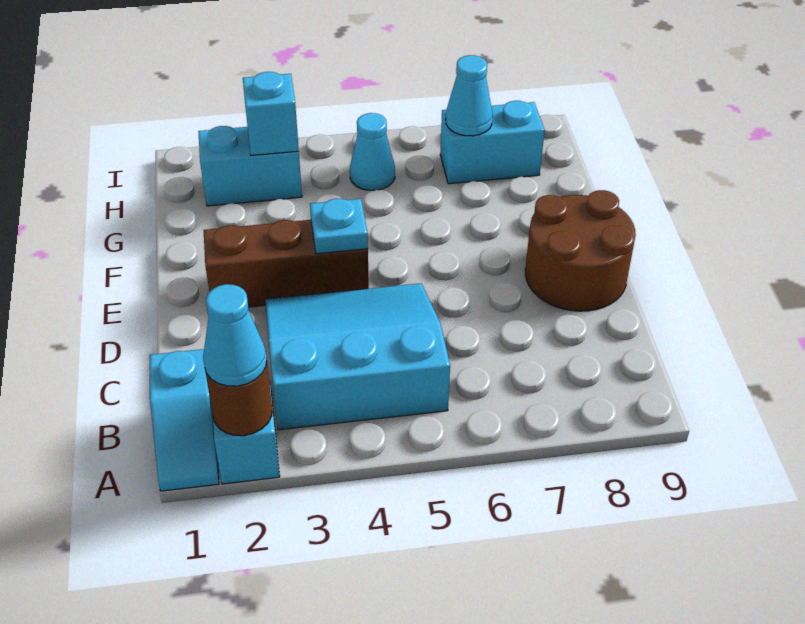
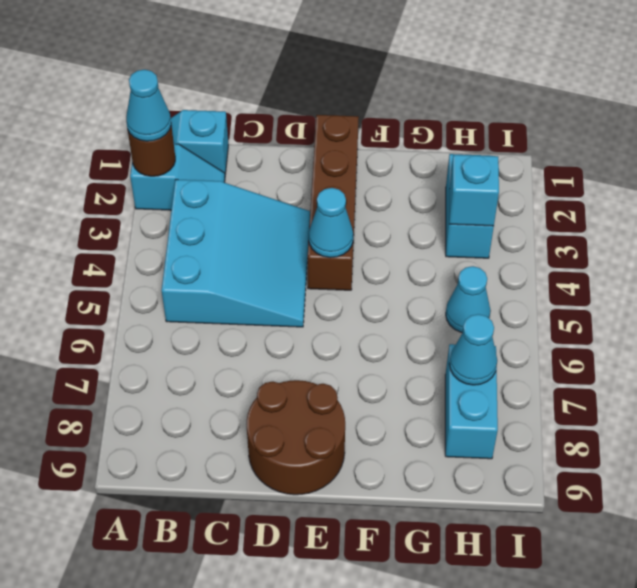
brown brick E2:E4 level 1 -> brown brick E1:E4 level 1
cyan plate E4 level 2 -> cyan cone E4 level 2

